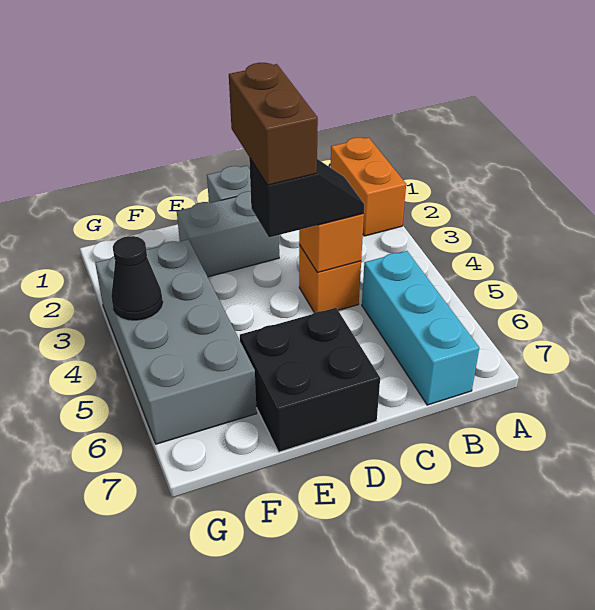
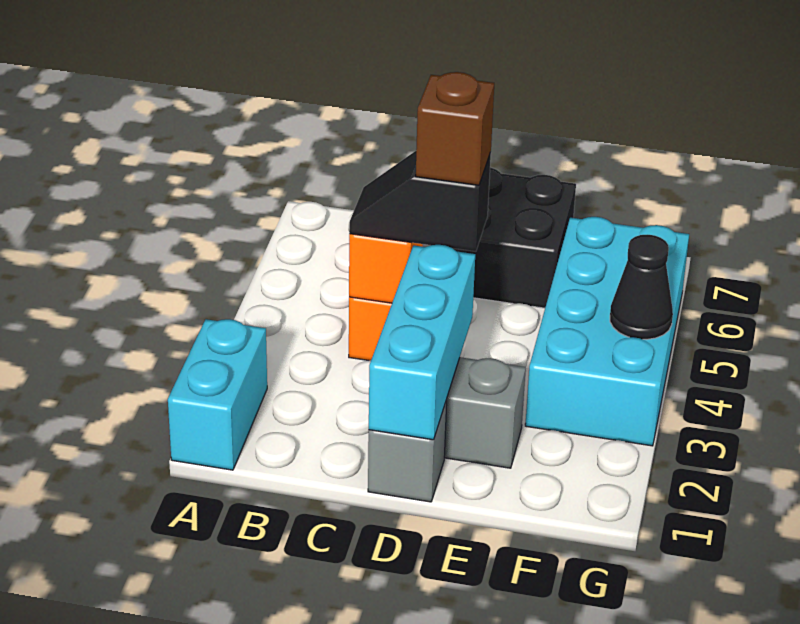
orange brick A1:A2 level 1 -> cyan brick A1:A2 level 1
cyan brick B5:B7 level 1 -> cyan brick D1:D3 level 2
brown brick D3:D4 level 4 -> brown brick D4 level 4
grey brick F3:G6 level 1 -> cyan brick F3:G6 level 1

